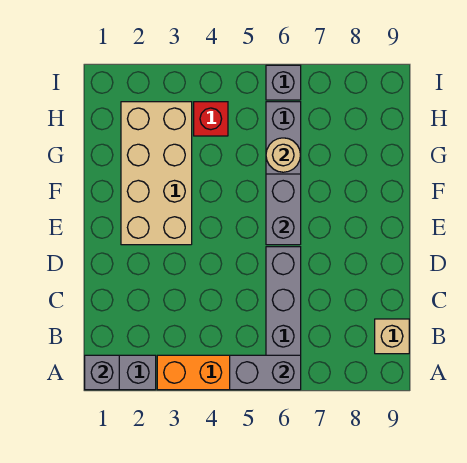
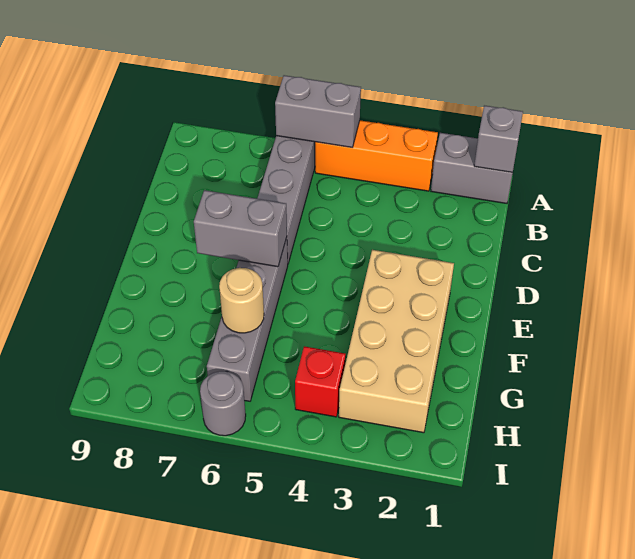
tan brick B9 level 1 -> none
grey brick E6:F6 level 2 -> grey brick E6:E7 level 2
grey brick I6 level 1 -> grey round brick I6 level 1

